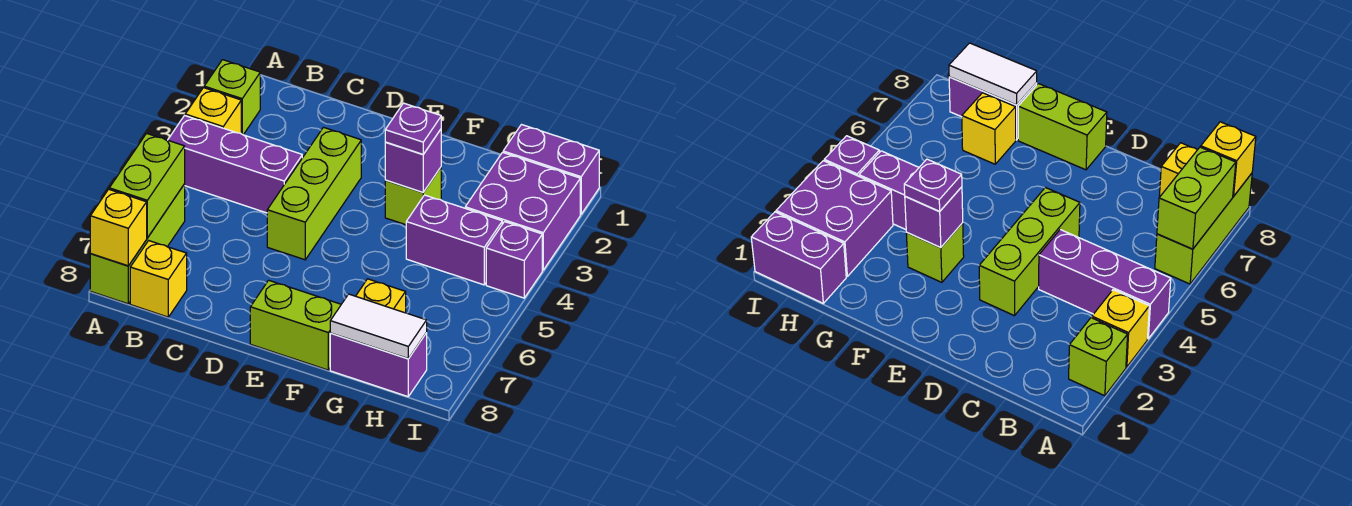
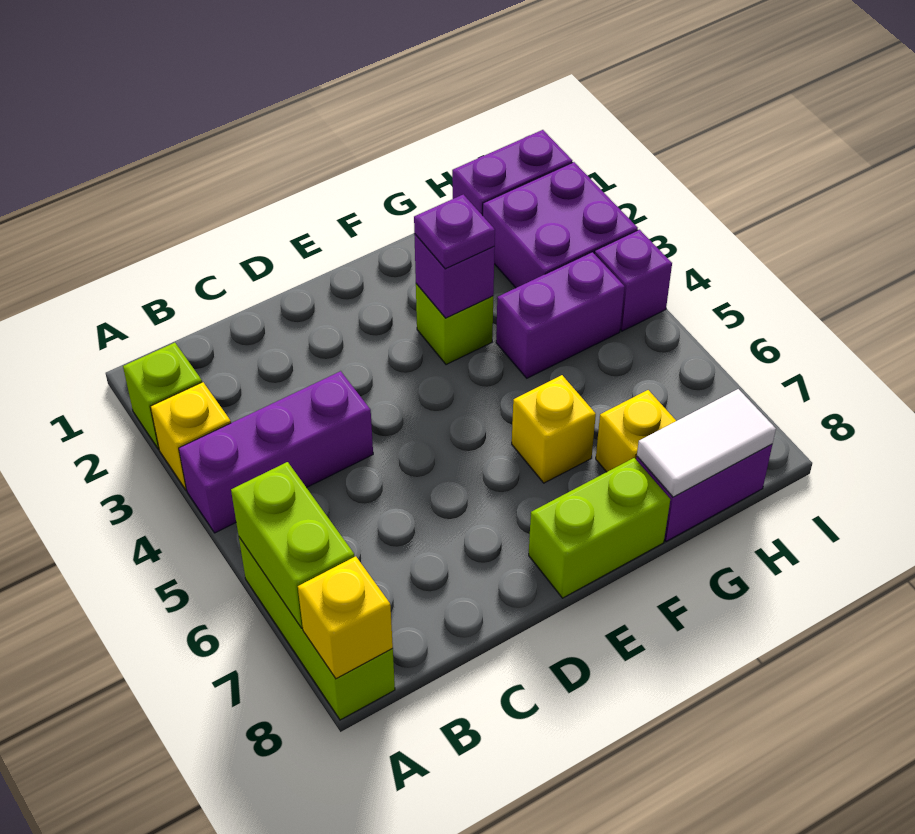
yellow brick B8 level 1 -> yellow brick F6 level 1
lime brick D3:D5 level 1 -> none

